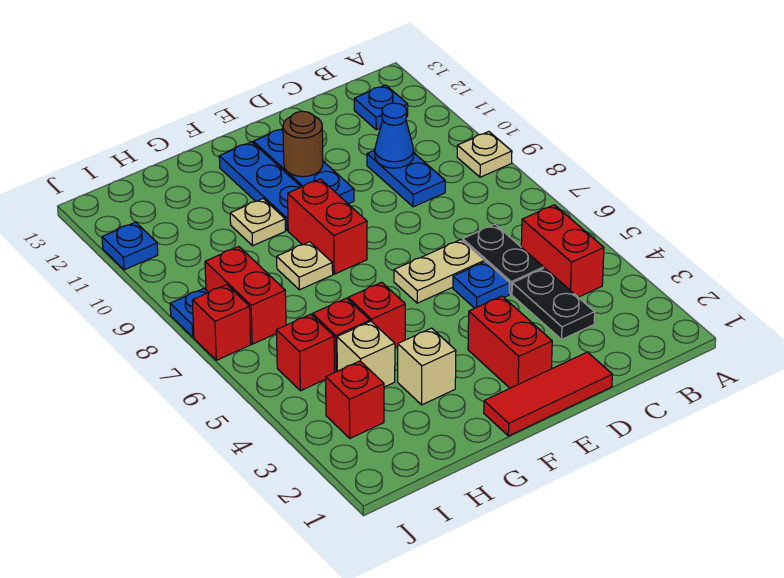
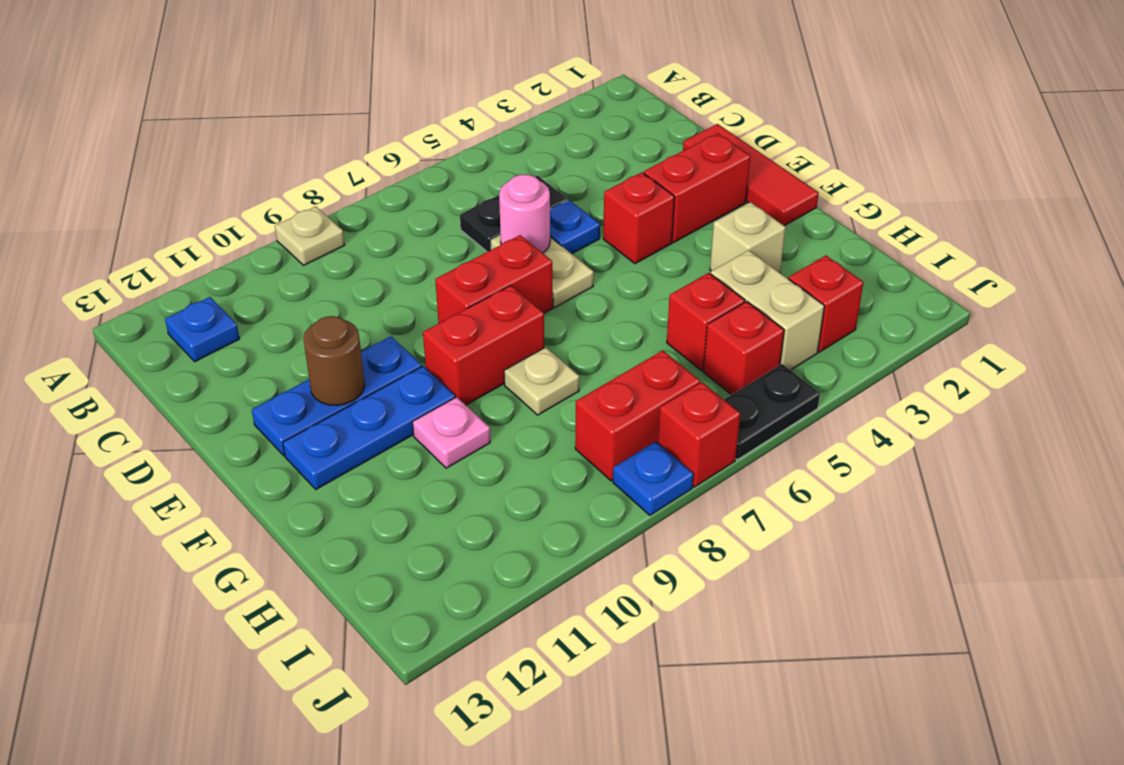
red brick B4:B5 level 1 -> red brick E7:E8 level 1
black plate C3:C4 level 1 -> black plate J5:J6 level 1
blue plate C9:C10 level 1 -> none
blue cone C10 level 2 -> none
none -> pink round brick D6 level 2
red brick G5 level 1 -> red brick E4 level 1
tan plate G10 level 1 -> pink plate G10 level 1
tan brick H4 level 1 -> tan brick H4:I4 level 1
blue plate J11 level 1 -> none

